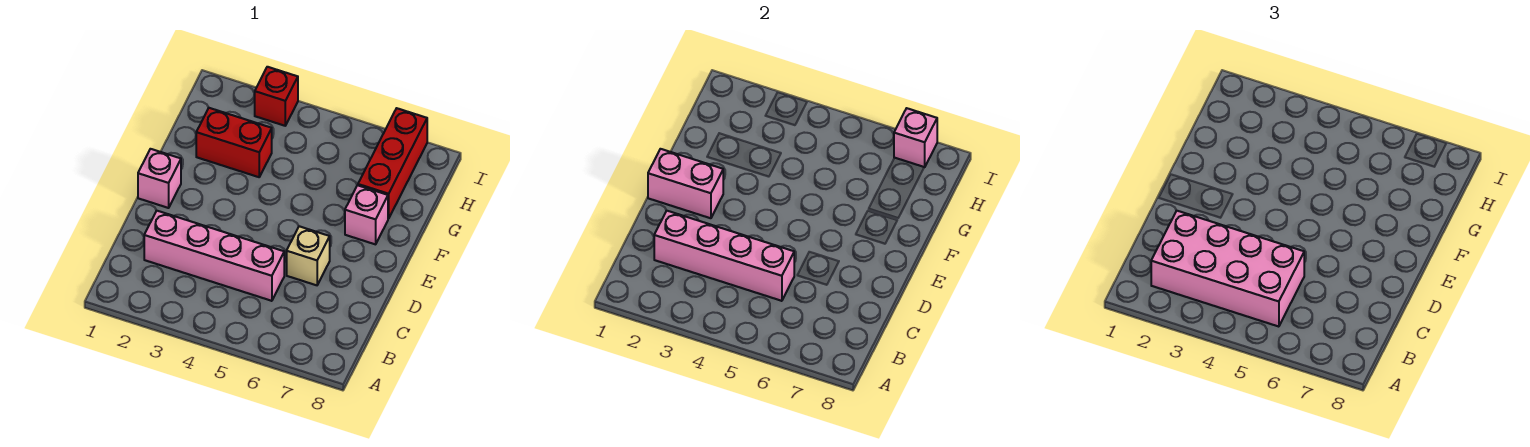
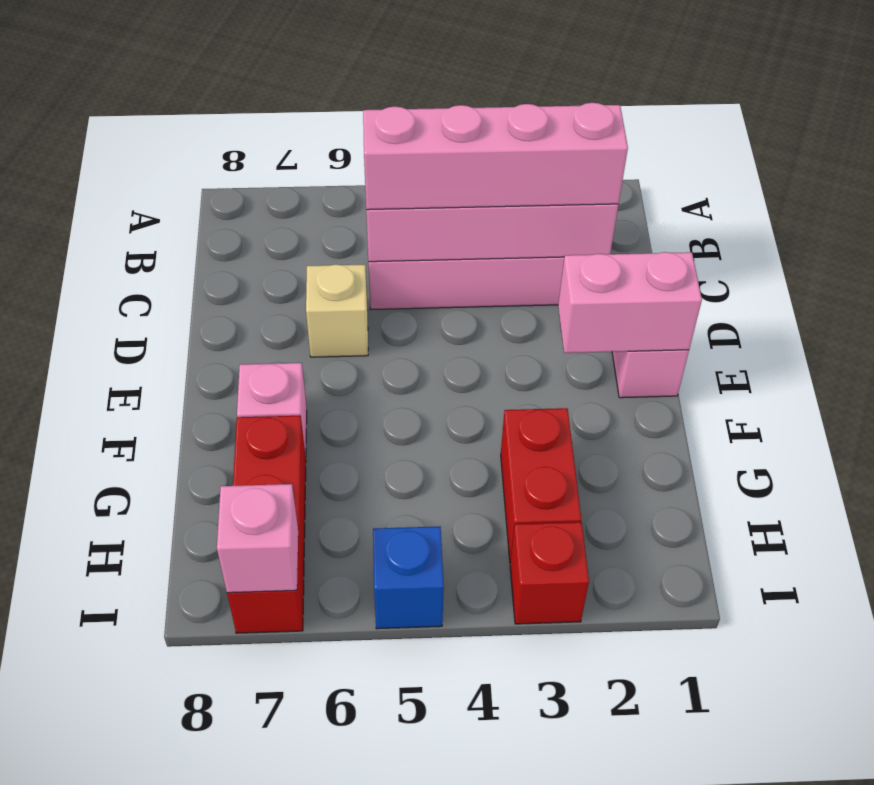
pink brick B2:C5 level 3 -> pink brick C2:C5 level 3
red brick G2:G3 level 1 -> red brick G3:H3 level 1
none -> blue brick I5 level 1

